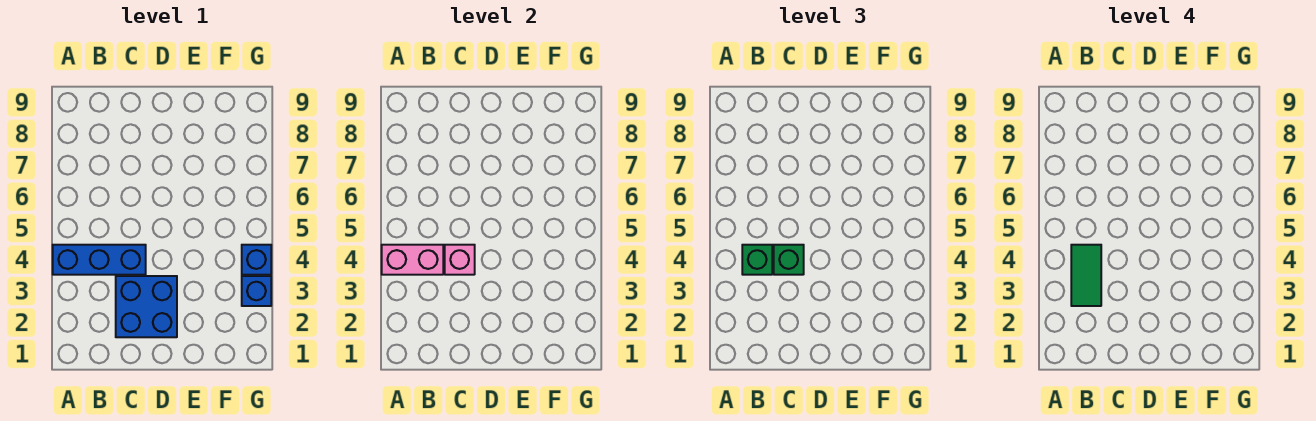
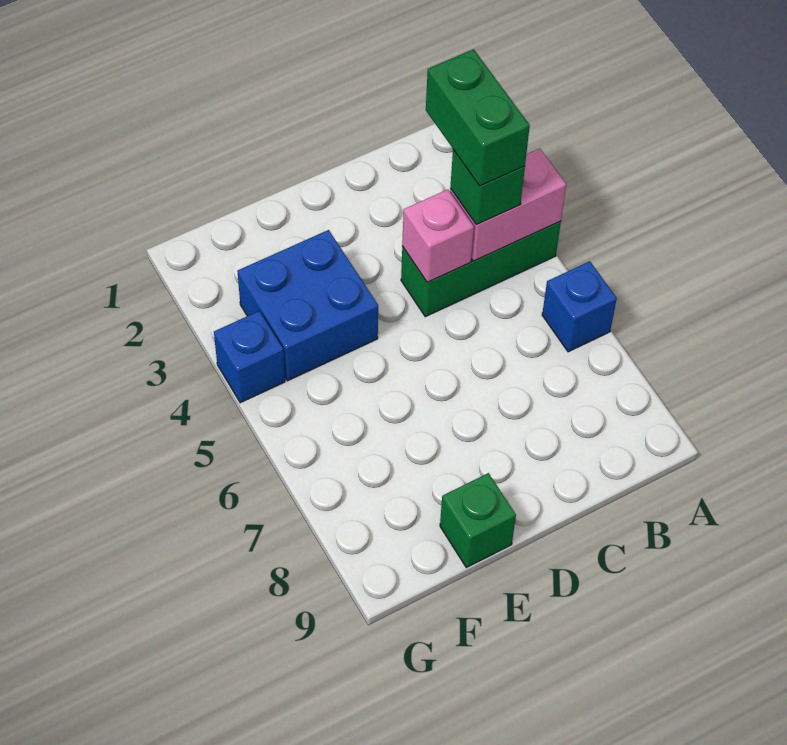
blue brick A4:C4 level 1 -> green brick A4:C4 level 1
green tile B3:B4 level 4 -> green brick B3:B4 level 4
blue brick C2:D3 level 1 -> blue brick E3:F4 level 1
green brick C4 level 3 -> green brick E9 level 1
blue brick G3 level 1 -> blue brick A6 level 1

